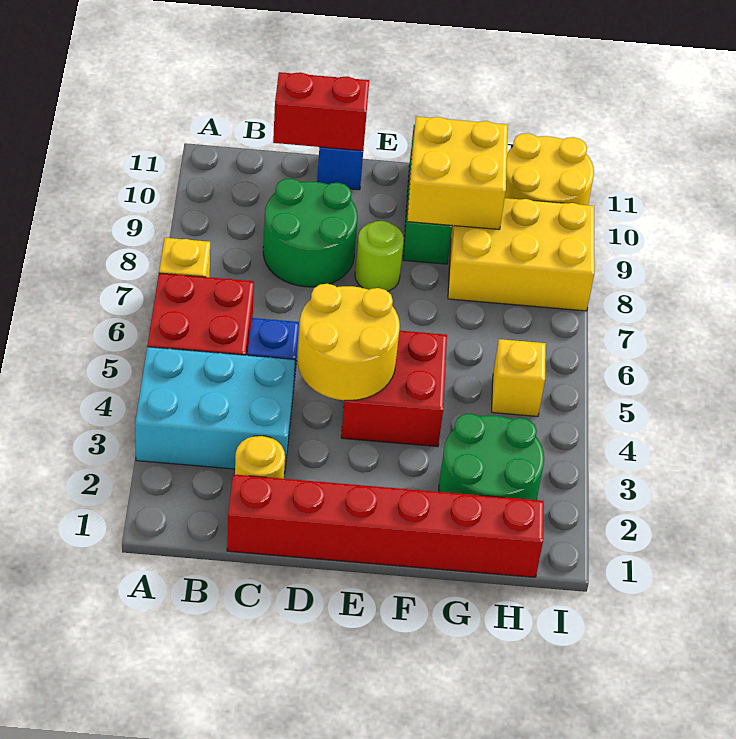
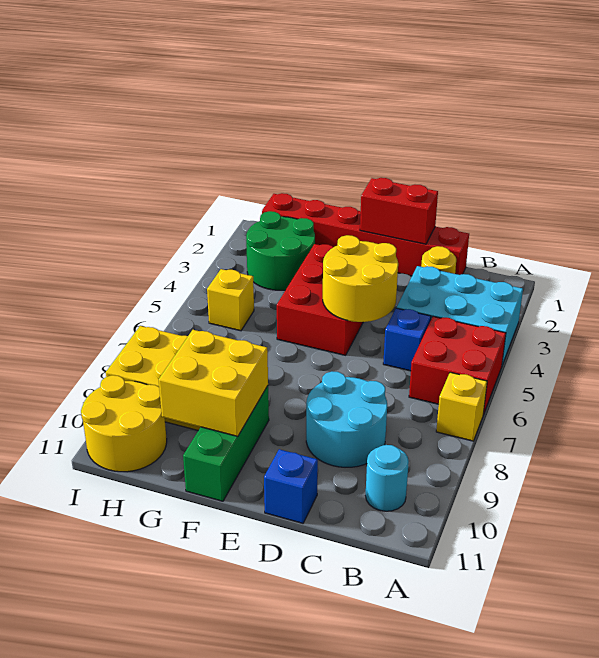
none -> cyan round brick B10 level 1
green round brick C8:D9 level 1 -> cyan round brick C8:D9 level 1
red brick C11:D11 level 2 -> red brick D1:E1 level 2
red brick E4:F5 level 1 -> red brick E3:F5 level 1
lime round brick E8 level 1 -> none

